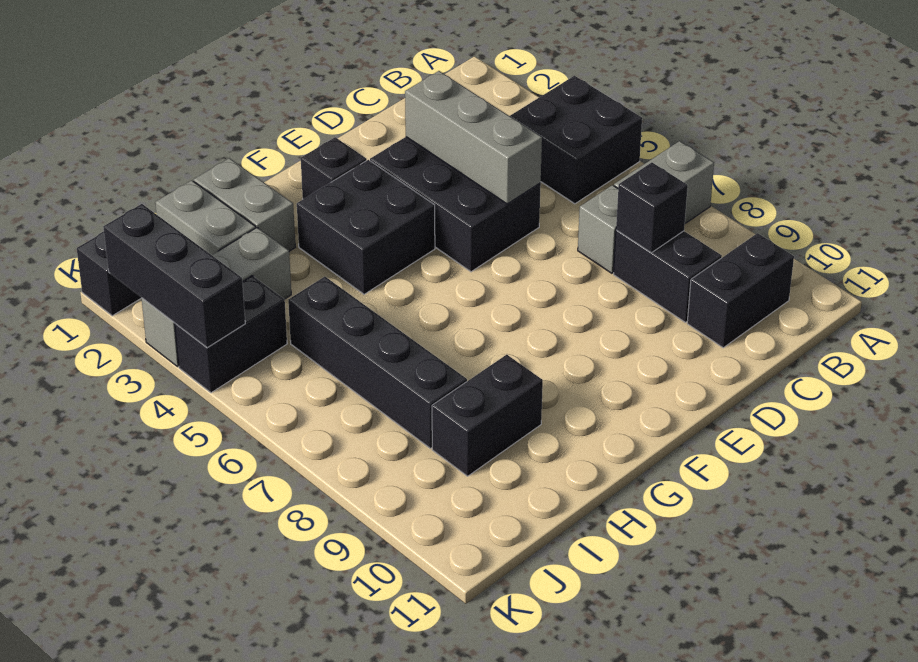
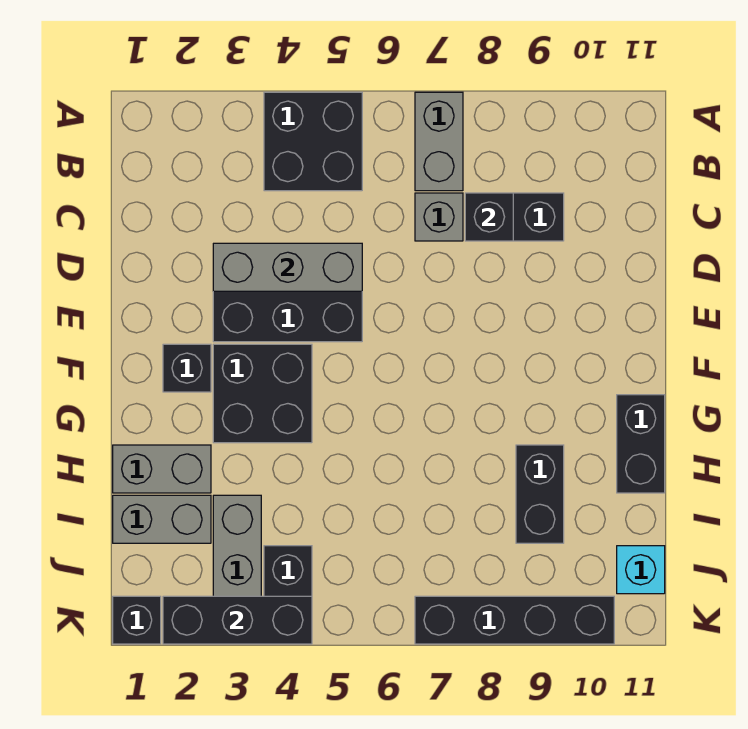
black brick B10:C10 level 1 -> black brick G11:H11 level 1
black brick I5:I8 level 1 -> black brick K7:K10 level 1
none -> cyan brick J11 level 1

